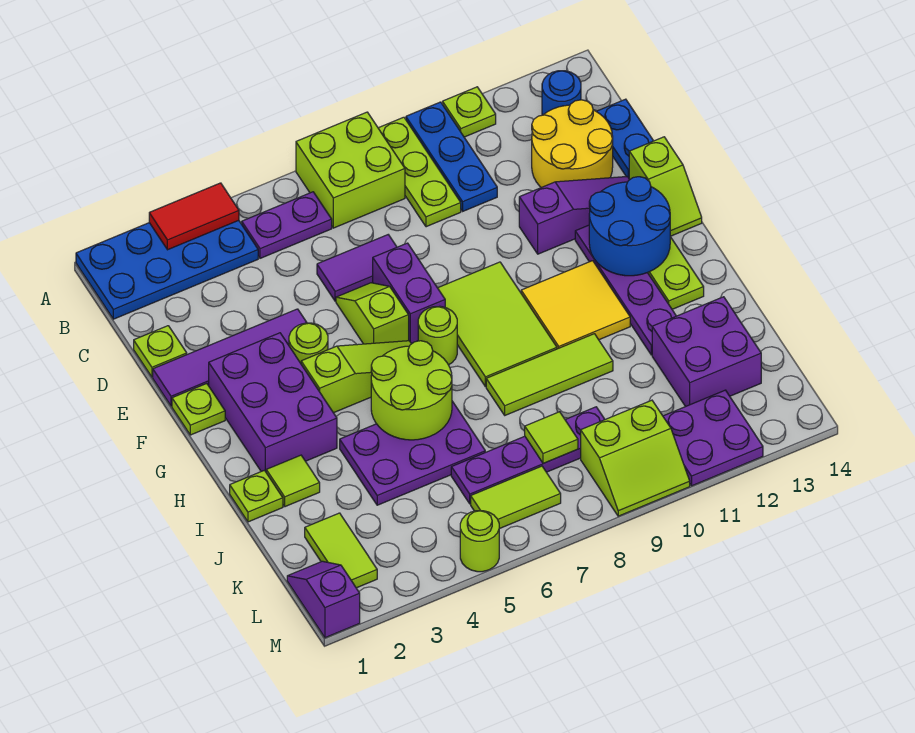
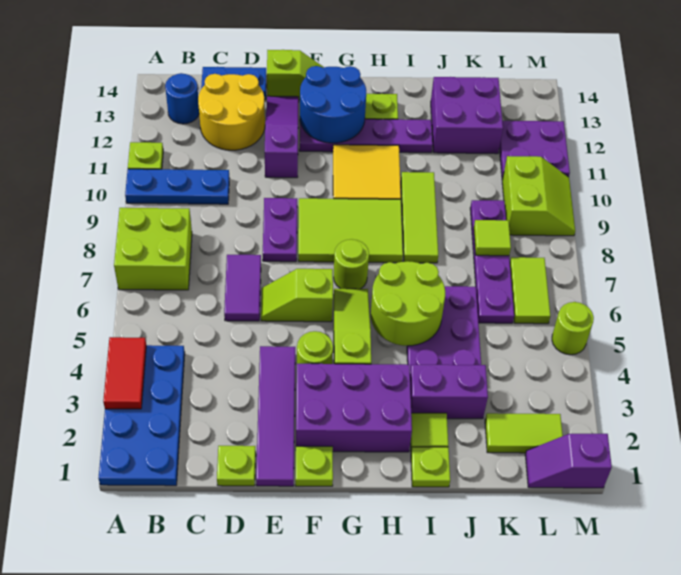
lime plate A9:C9 level 1 -> none
purple plate B5:B6 level 1 -> purple plate E8:E9 level 1
purple brick E7:F7 level 1 -> purple brick I3:J3 level 1

